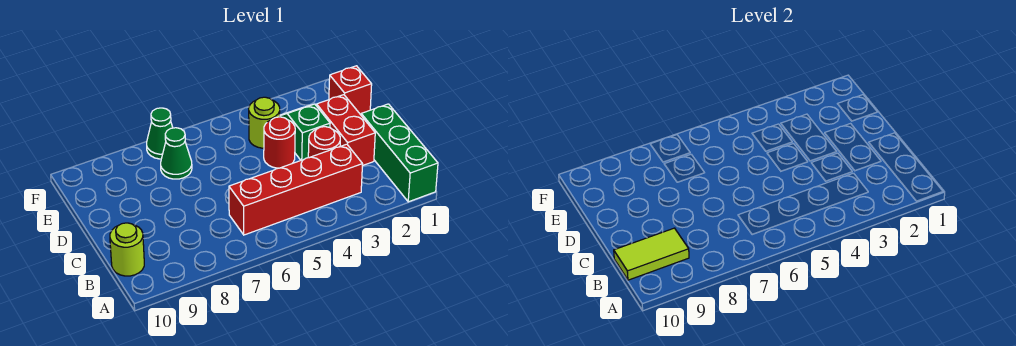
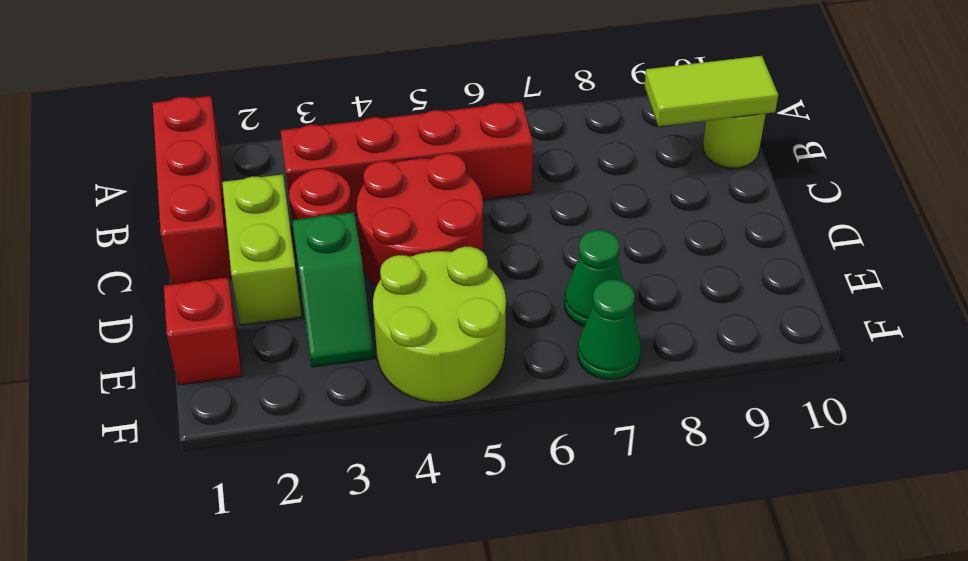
green brick A1:C1 level 1 -> red brick A1:C1 level 1
red brick C2:D2 level 1 -> lime brick C2:D2 level 1
red round brick D4 level 1 -> red round brick C4:D5 level 1
lime round brick E4 level 1 -> lime round brick E4:F5 level 1

